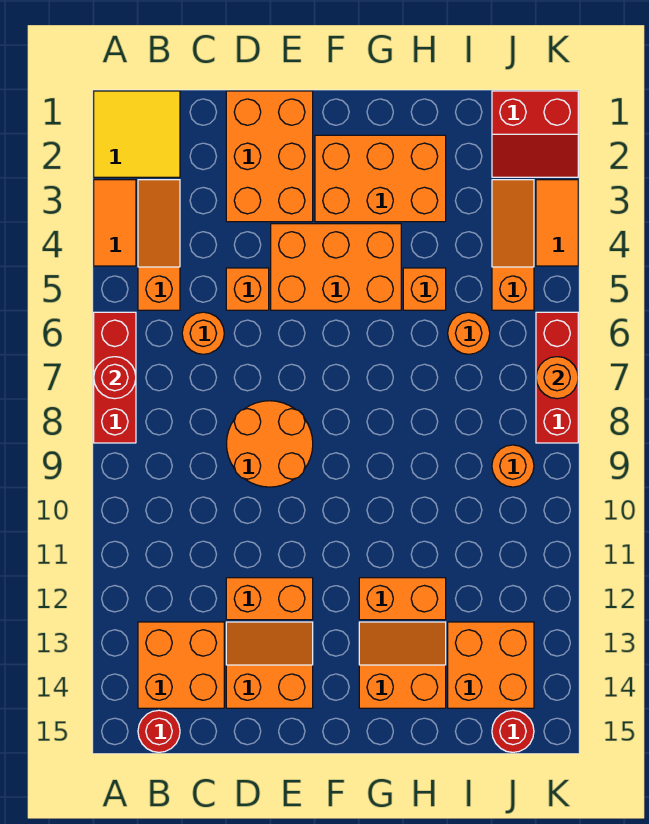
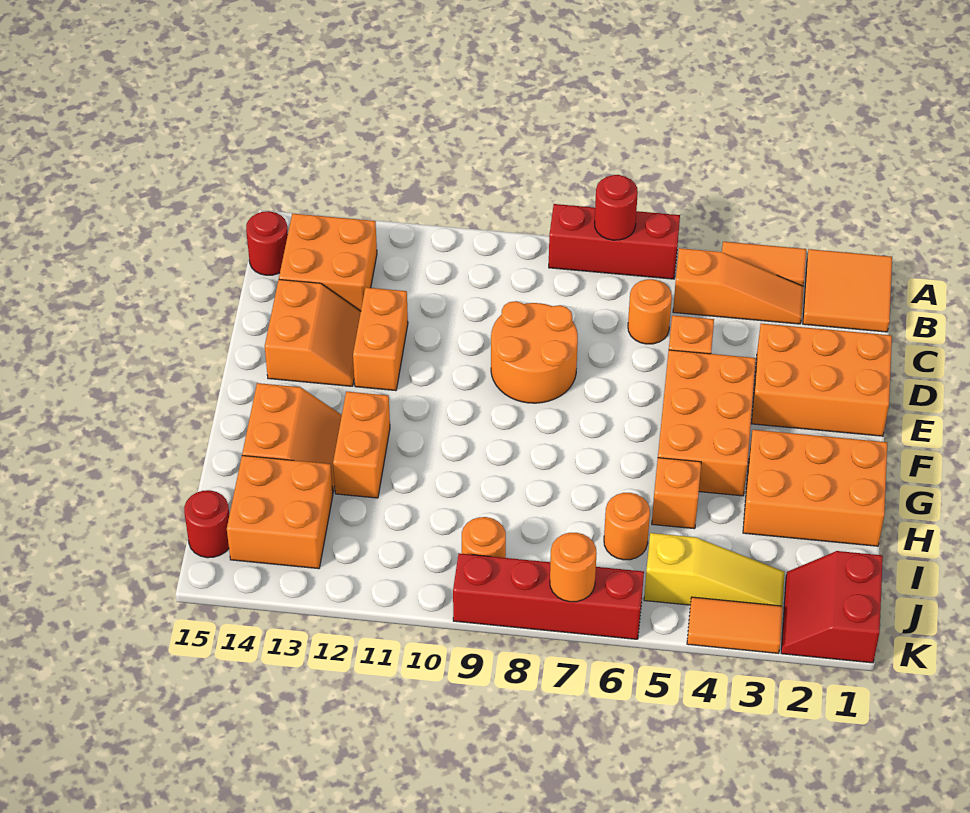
yellow tile A1:B2 level 1 -> orange tile A1:B2 level 1
orange brick F2:H3 level 1 -> orange brick G1:H3 level 1
orange slope J3:J5 level 1 top 5 -> yellow slope J3:J5 level 1 top 5
red brick K6:K8 level 1 -> red brick K6:K9 level 1

